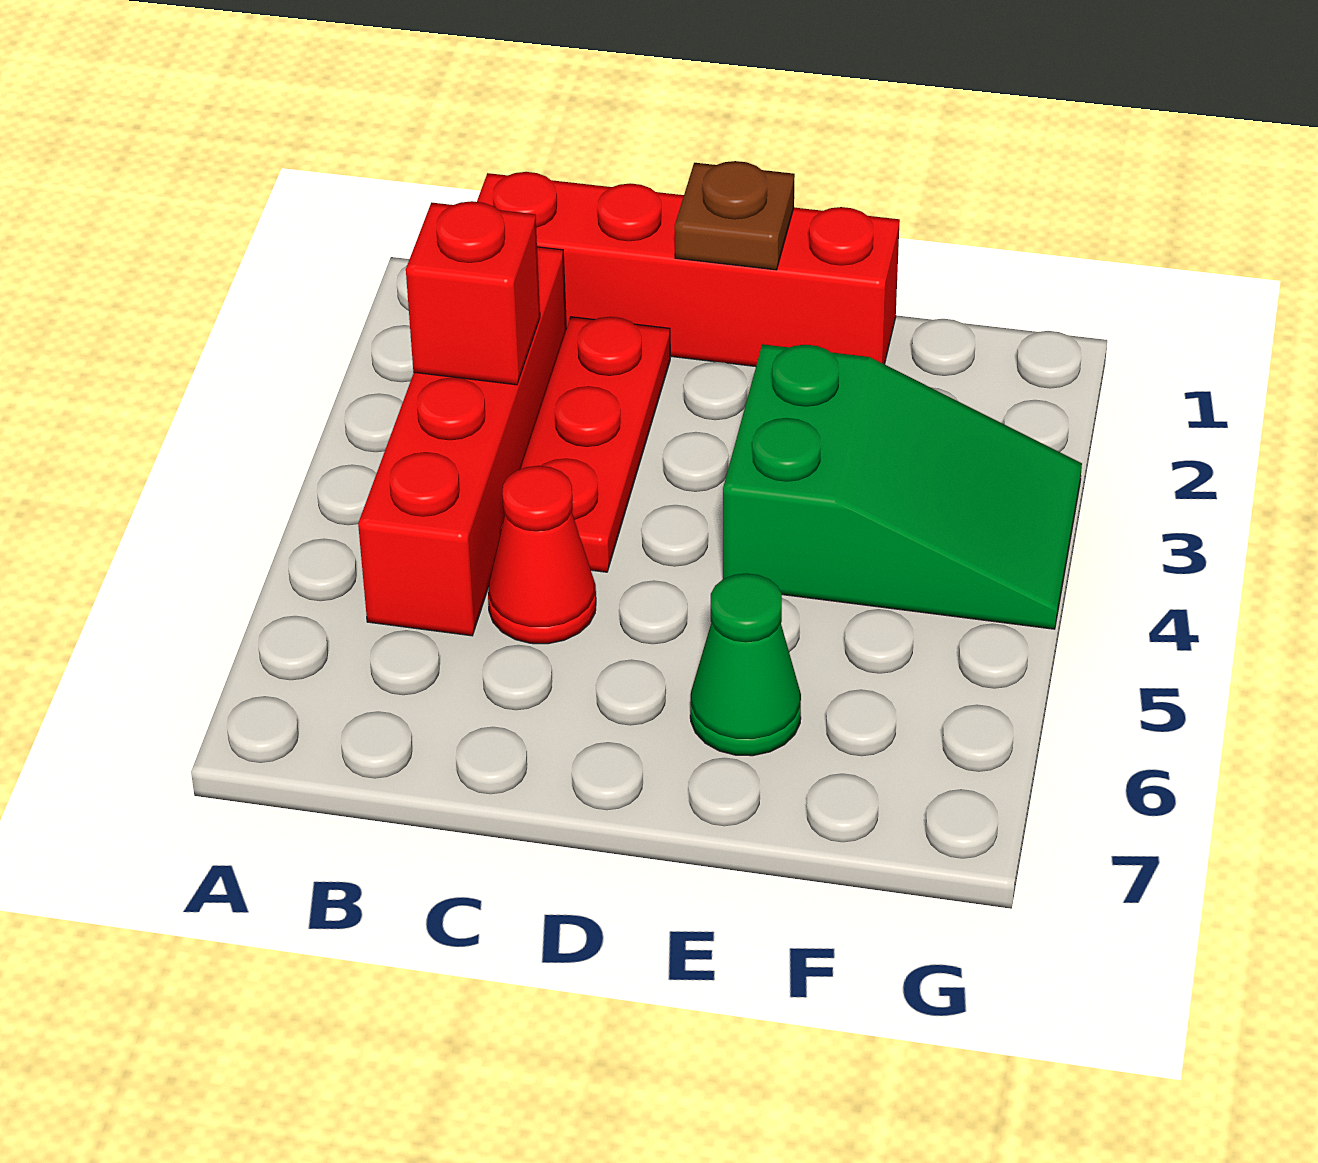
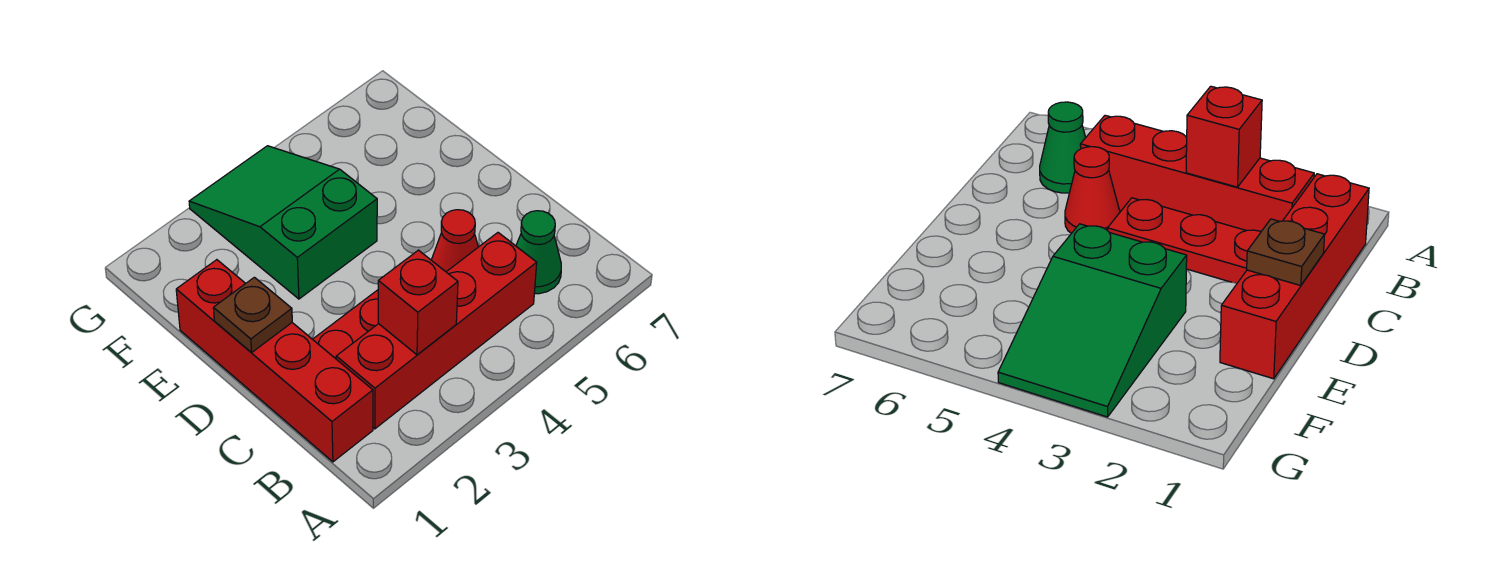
green cone E6 level 1 -> green cone B6 level 1

